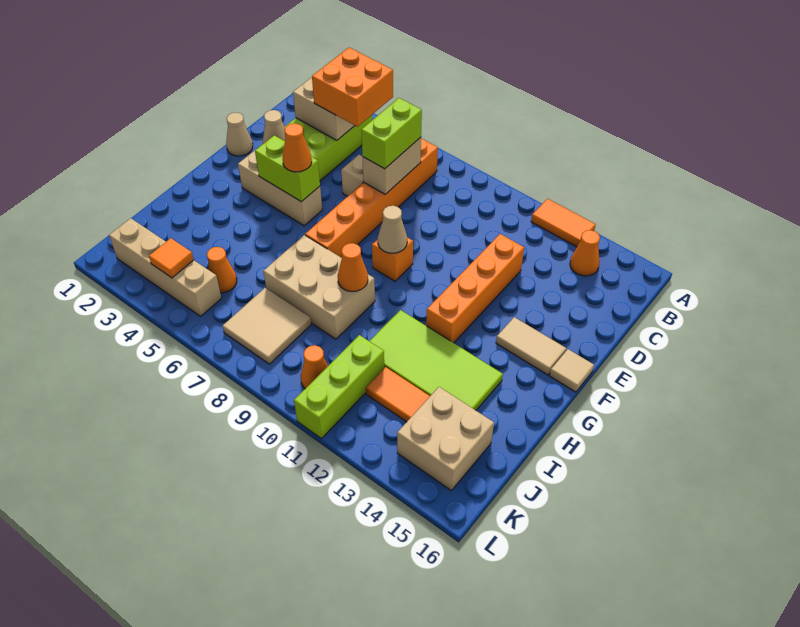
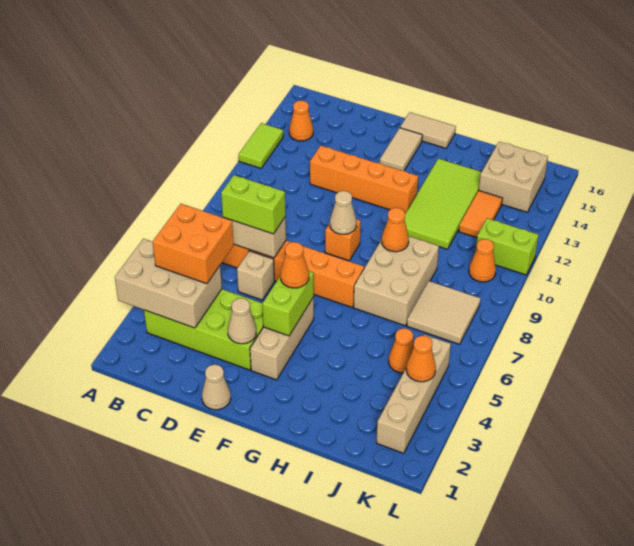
orange tile A12:A13 level 1 -> lime tile A12:A13 level 1
tan tile F16 level 1 -> tan tile F16:G16 level 1
lime brick J11:L11 level 1 -> lime brick K11:L11 level 1
orange tile K4 level 2 -> orange cone K4 level 2

